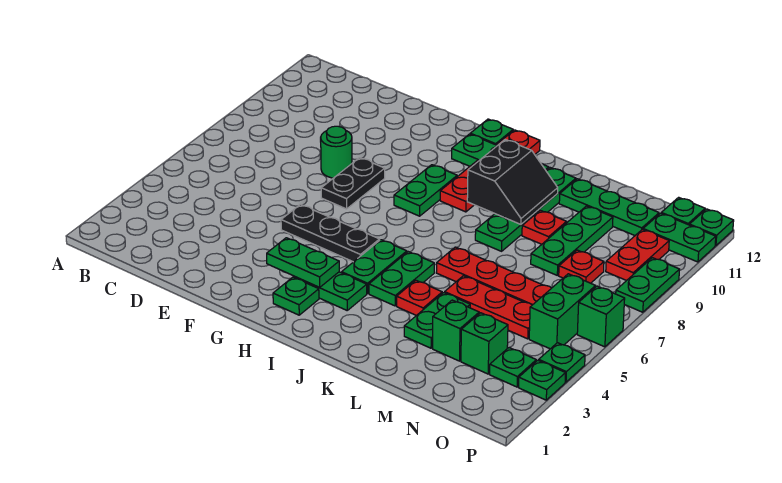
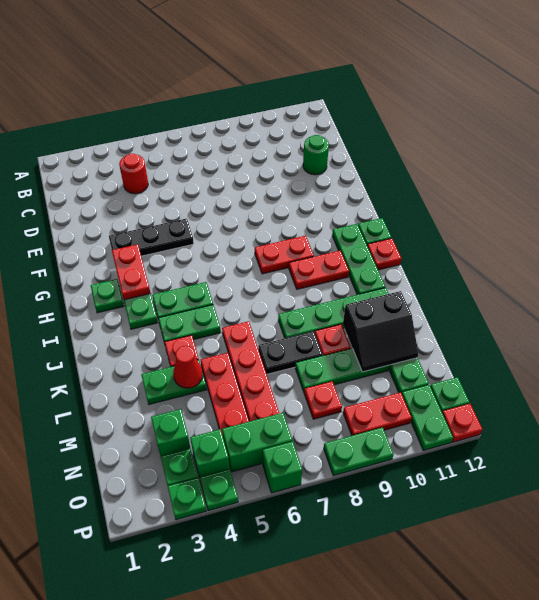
none -> red round brick C4 level 1
green round brick E8 level 1 -> green round brick D11 level 1
black plate F5:H5 level 1 -> black plate F3:F5 level 1
black plate F7:F8 level 1 -> black plate L7:L8 level 1
green plate G3:H3 level 2 -> red plate G3:H3 level 2
green plate H8:H9 level 1 -> red plate H8:H9 level 1
black slope J9:K10 level 2 top J -> black slope L10:M11 level 2 top L
none -> red cone L4 level 2
green brick M3 level 1 -> green brick O4 level 1
green plate P12 level 1 -> red plate P12 level 1

